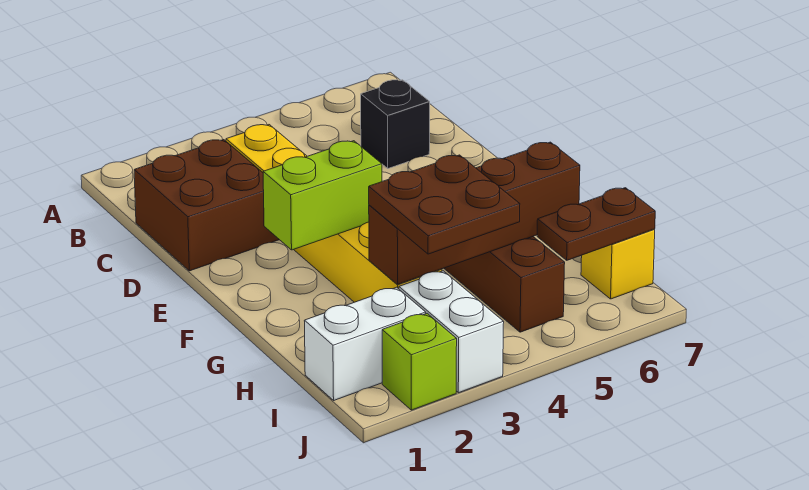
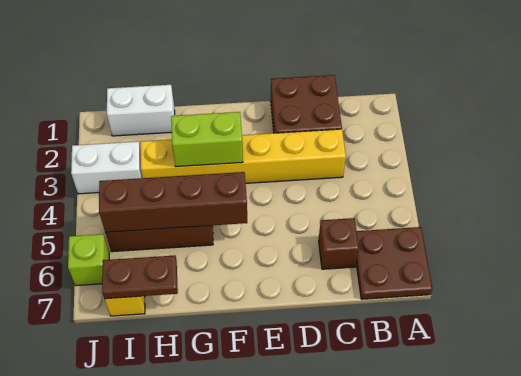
black brick C6 level 1 -> brown brick C6 level 1
lime brick F2:F3 level 2 -> lime brick F3:G3 level 2
brown brick H3:H6 level 2 -> brown brick F5:I5 level 2
brown plate H3:I4 level 3 -> brown plate A6:B7 level 1
white brick I1:I2 level 1 -> white brick H1:I1 level 1
brown plate I6:I7 level 2 -> brown plate H7:I7 level 2
lime brick J2 level 1 -> lime brick J6 level 1

